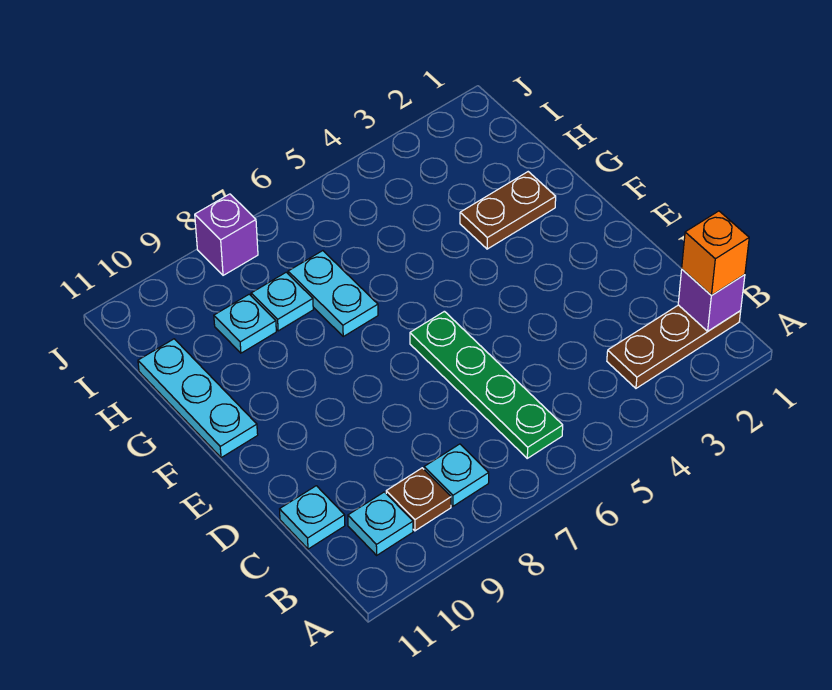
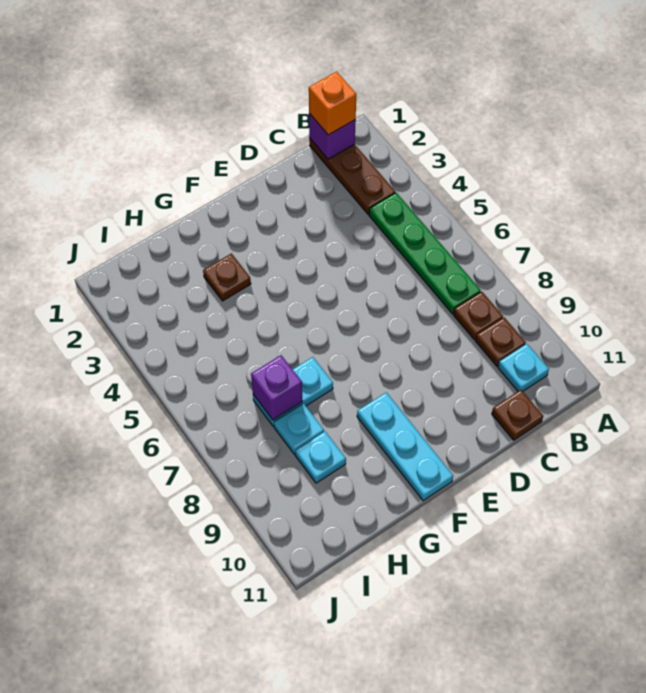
green plate B6:E6 level 1 -> green plate B4:B7 level 1
cyan plate B8 level 1 -> brown plate B8 level 1
cyan plate C11 level 1 -> brown plate C11 level 1
cyan plate F11:H11 level 1 -> cyan plate F9:F11 level 1
brown plate G2:G3 level 1 -> brown plate G3 level 1
purple brick J8 level 1 -> purple brick H7 level 2

